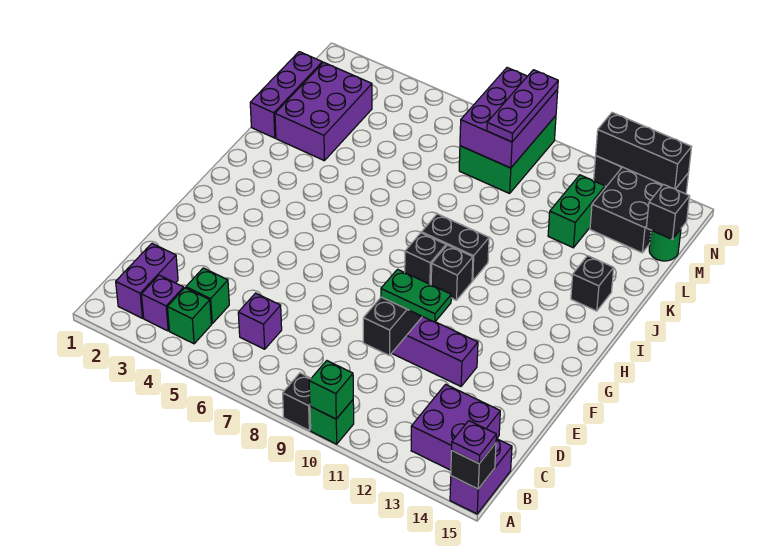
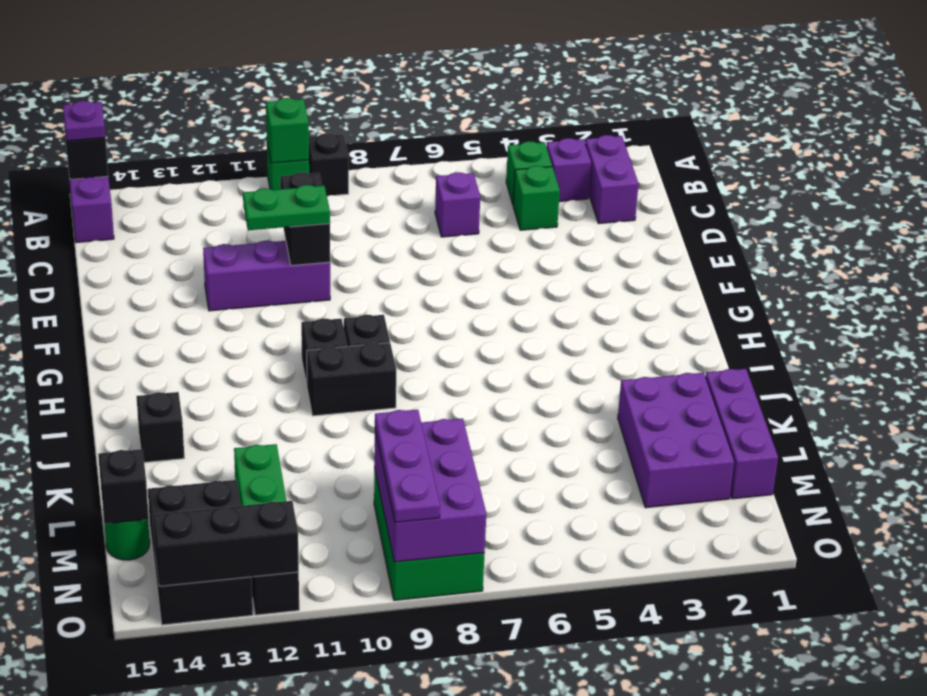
purple brick B13:C14 level 1 -> none

